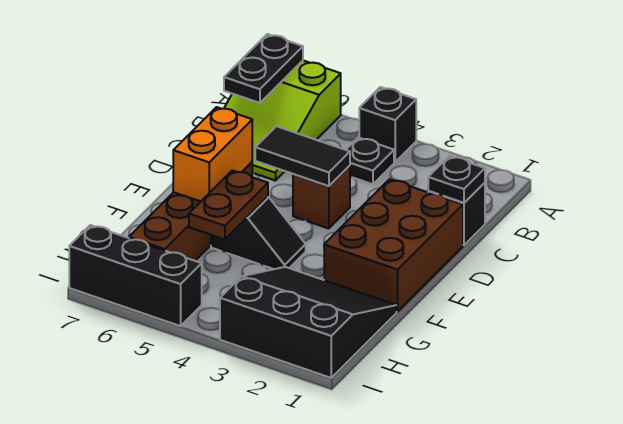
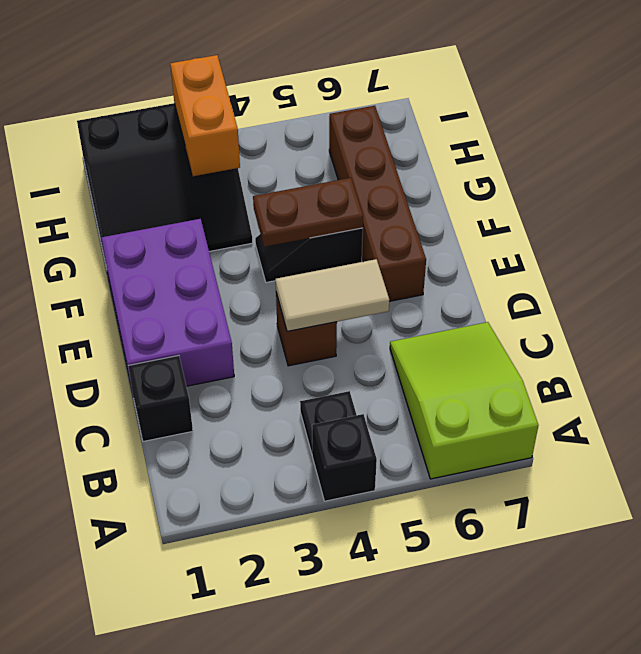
black plate A7:B7 level 2 -> none
black plate C1 level 2 -> none
brown brick D1:F2 level 1 -> purple brick D1:F2 level 1
black tile D4:D5 level 2 -> tan tile D4:D5 level 2
orange brick E6:F6 level 2 -> orange brick H3:I3 level 2
brown plate F5:G5 level 2 -> brown plate F4:F5 level 2
black brick I5:I7 level 1 -> none

